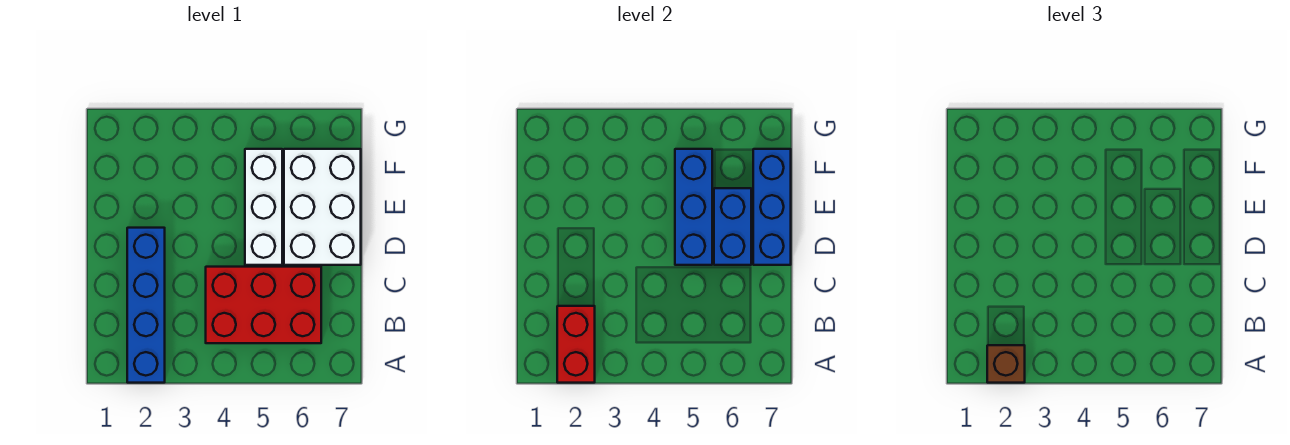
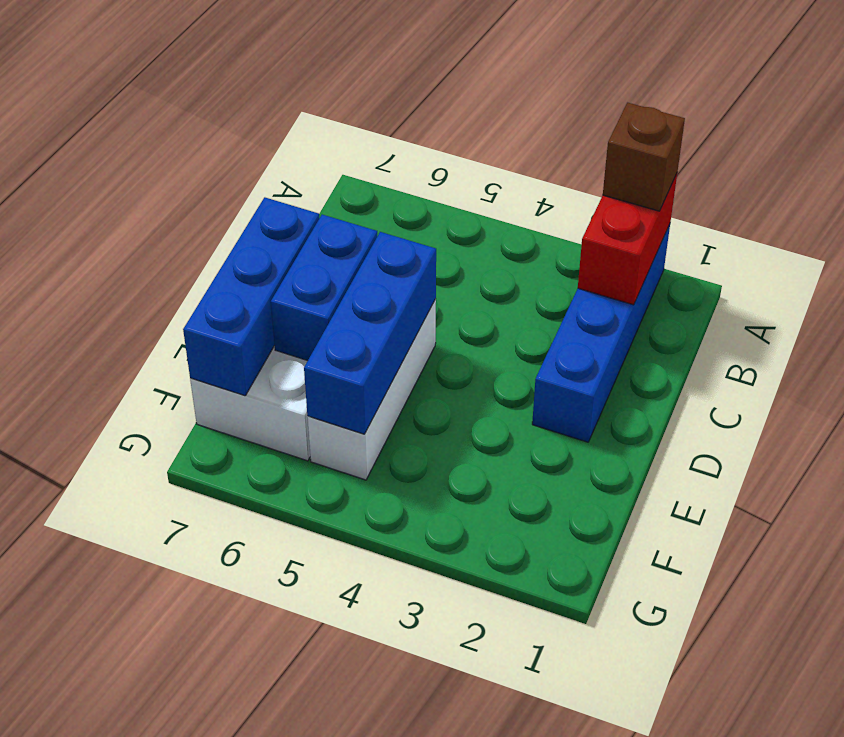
red brick B4:C6 level 1 -> none

